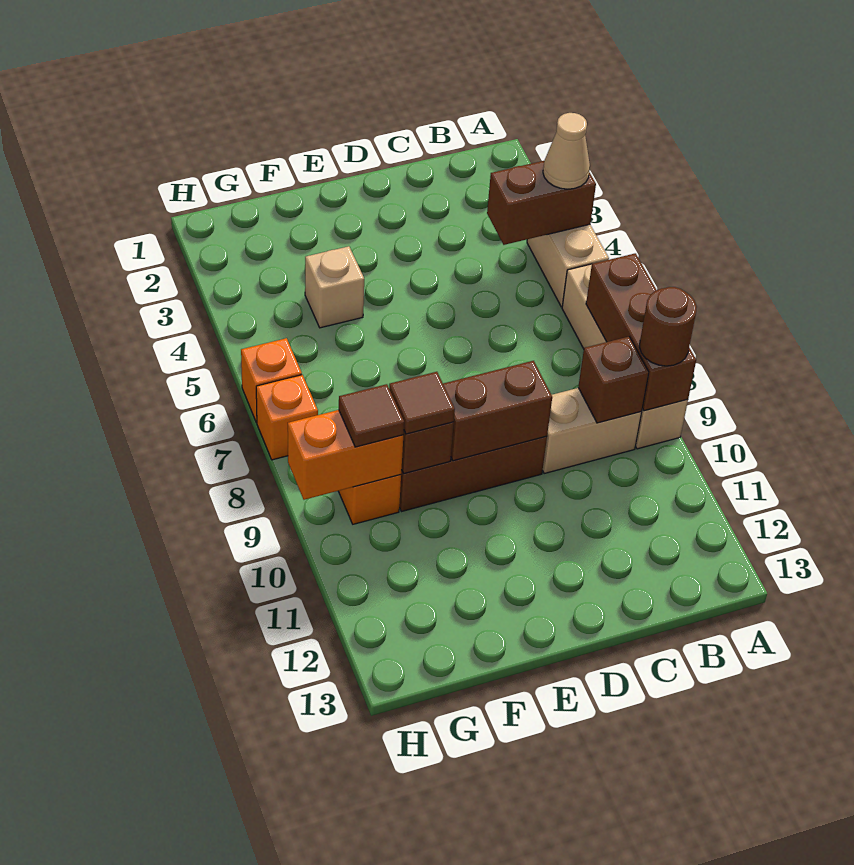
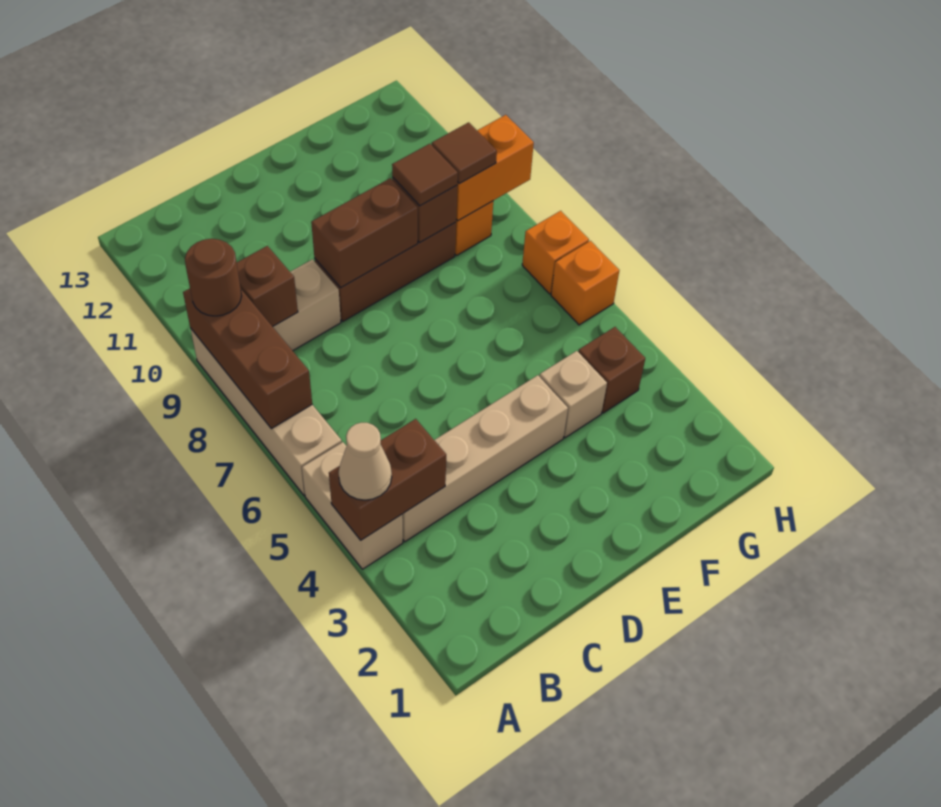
none -> tan brick B4:E4 level 1
none -> brown brick G4 level 1

